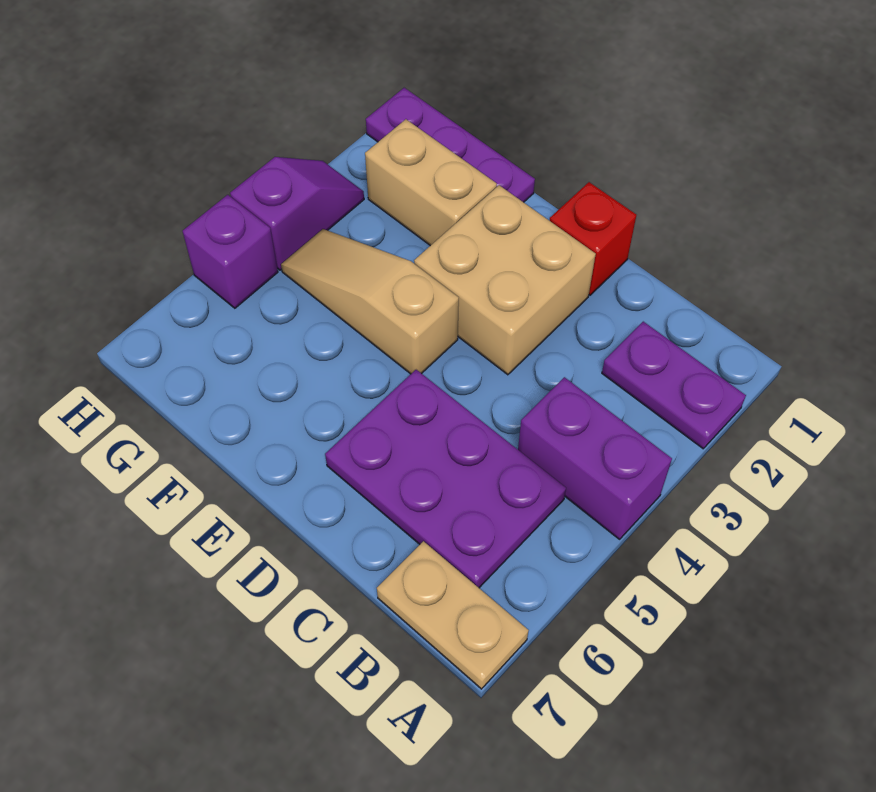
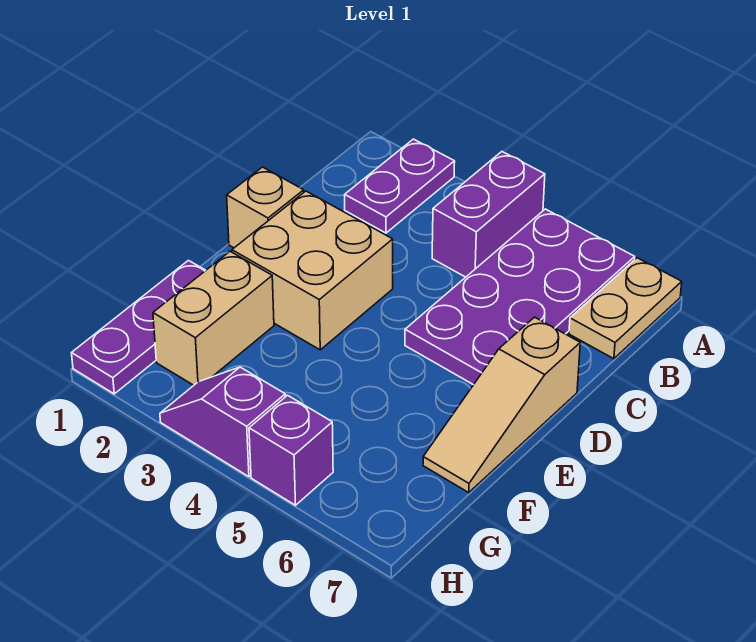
purple plate B5:D6 level 1 -> purple plate A5:D6 level 1
red brick D1 level 1 -> tan brick D1 level 1
tan slope E4:G4 level 1 top E -> tan slope D7:F7 level 1 top D

